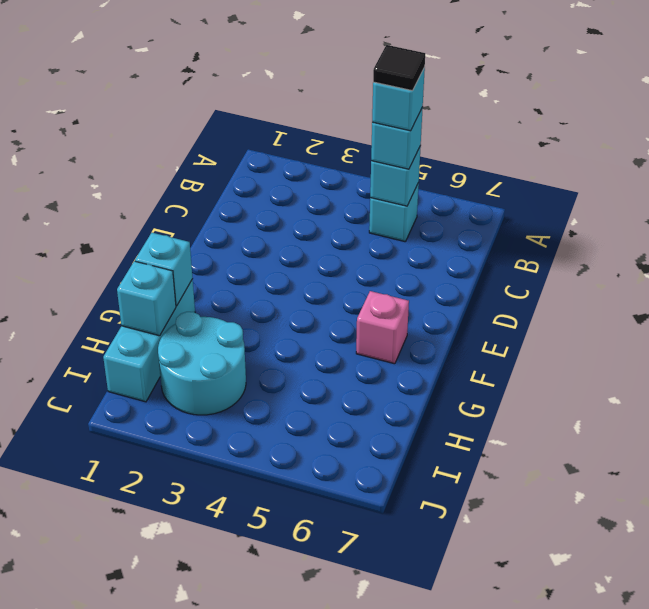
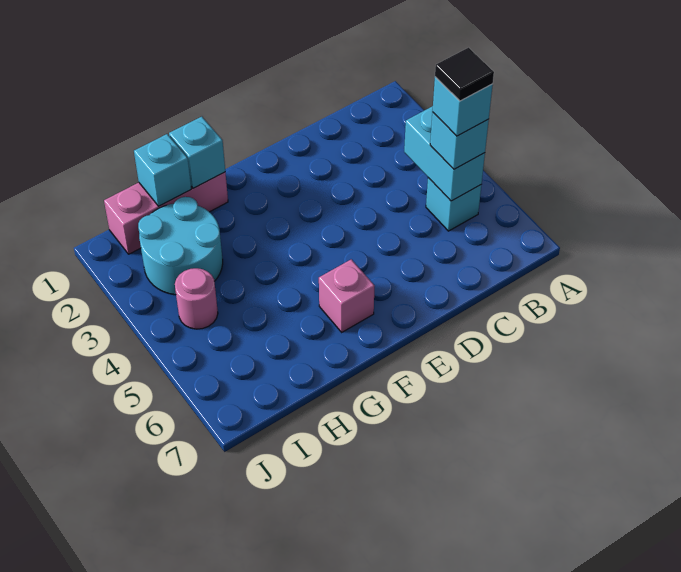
cyan brick B5 level 2 -> cyan brick B4:B5 level 2
cyan brick G1:I1 level 1 -> pink brick G1:I1 level 1
none -> pink round brick I4 level 1

